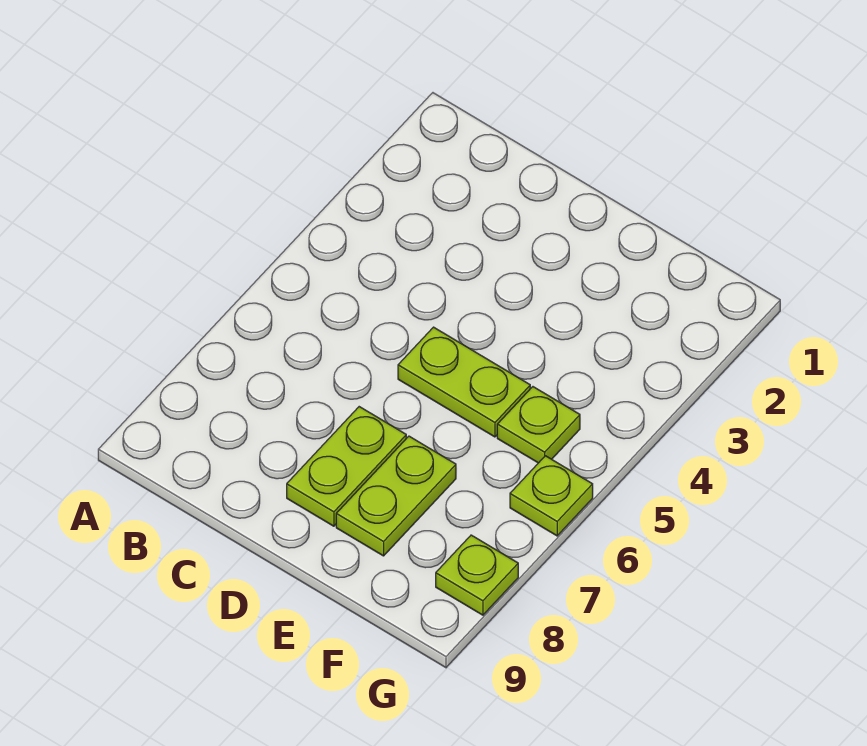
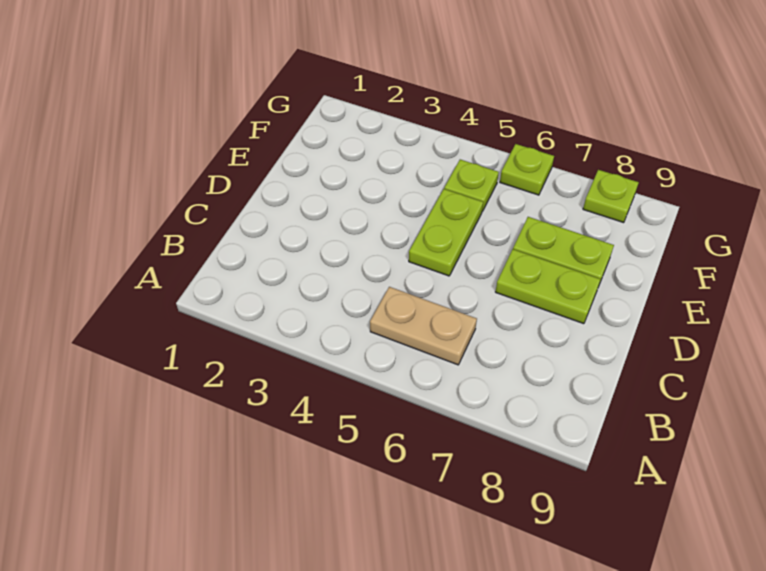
none -> tan plate B5:B6 level 1

